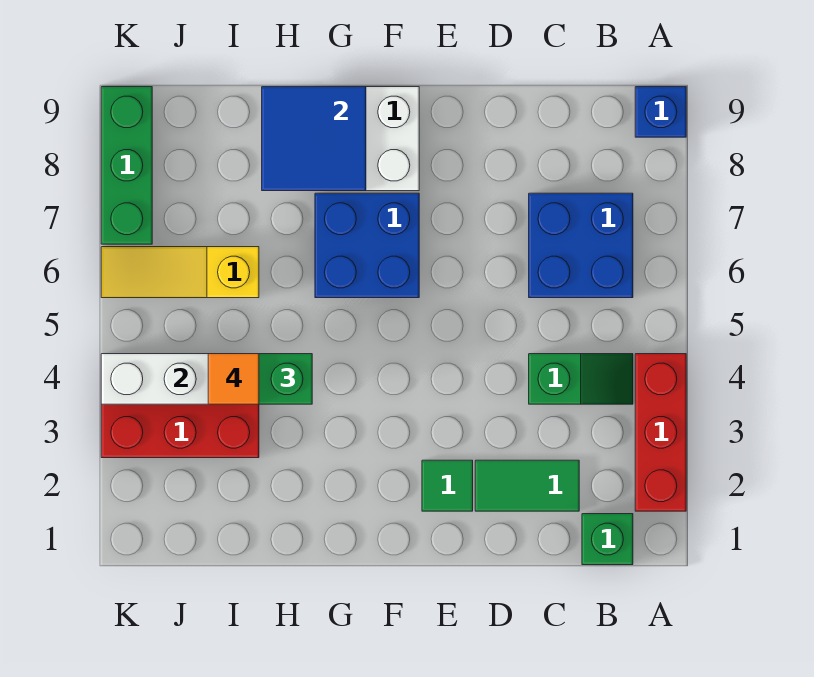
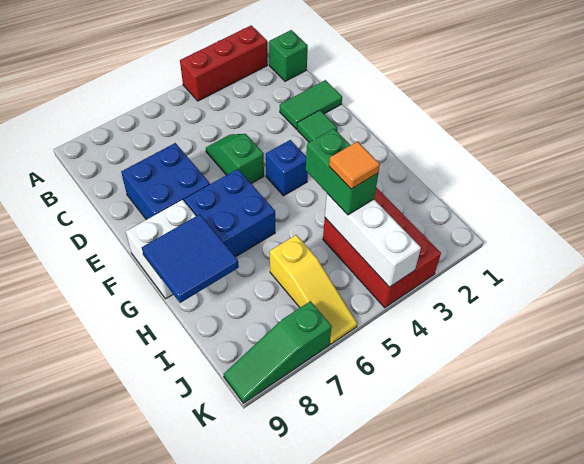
blue brick A9 level 1 -> blue brick F4 level 1
green slope B4:C4 level 1 top C -> green slope D5:E5 level 1 top E
blue brick B6:C7 level 1 -> blue brick D7:E8 level 1
green tile C2:D2 level 1 -> green tile D1:D2 level 1
green brick K7:K9 level 1 -> green slope K7:K9 level 1 top 7

